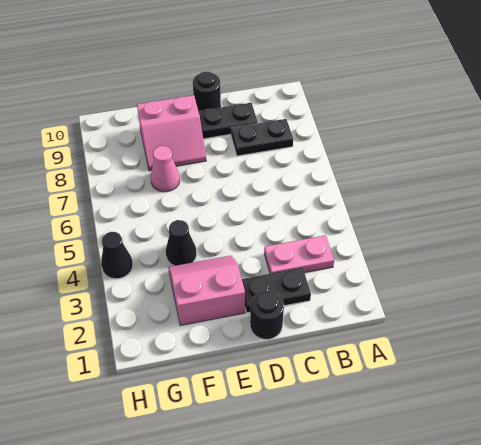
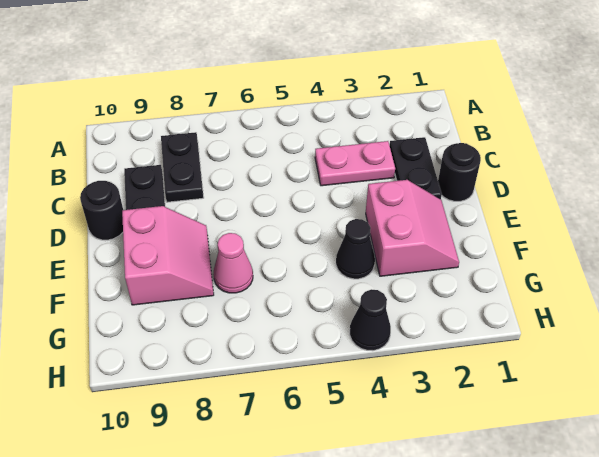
pink plate B3:C3 level 1 -> pink plate C3:C4 level 1
pink slope E2:F3 level 1 top 2 -> pink slope E2:F3 level 1 top 3

